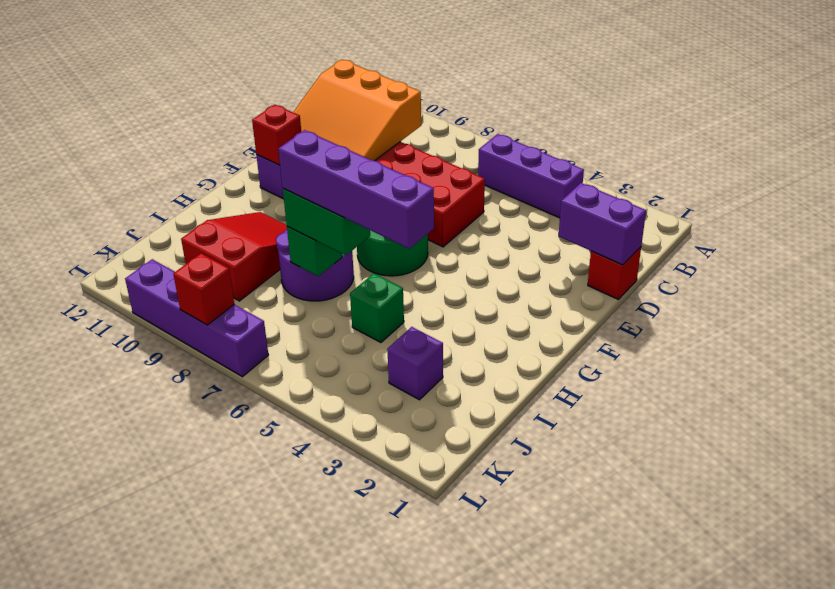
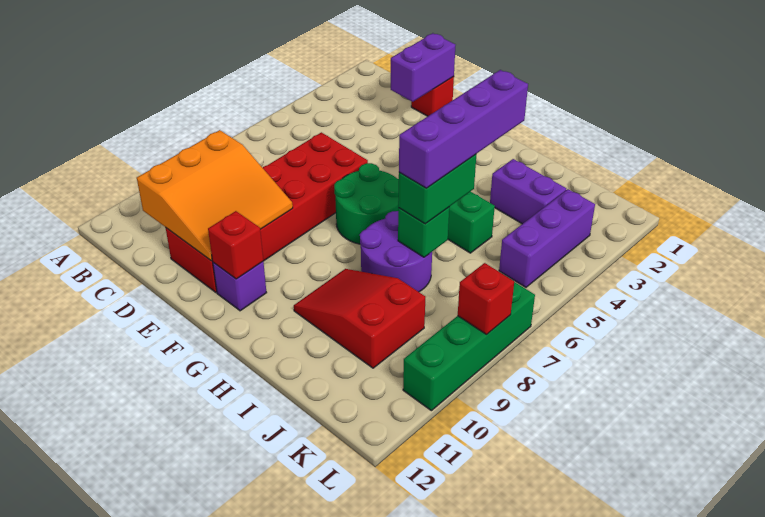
purple brick B4:B6 level 1 -> purple brick K3:K5 level 1
purple brick J3 level 1 -> purple brick I3:J3 level 1
purple brick L7:L10 level 1 -> green brick L7:L10 level 1

